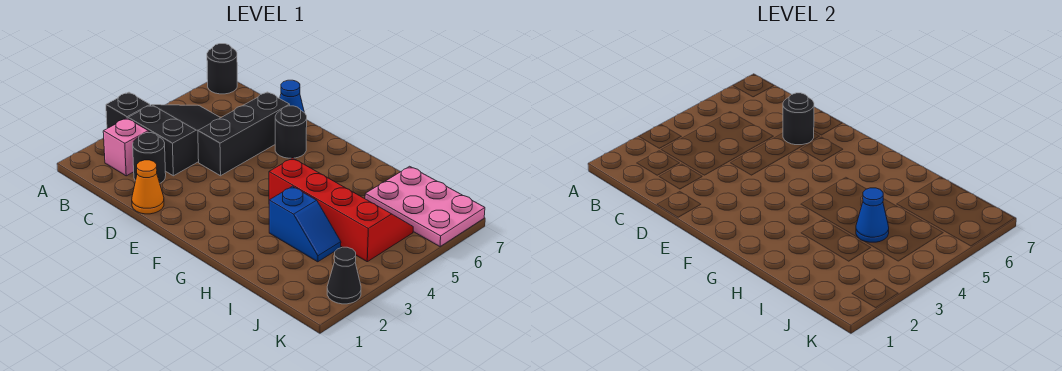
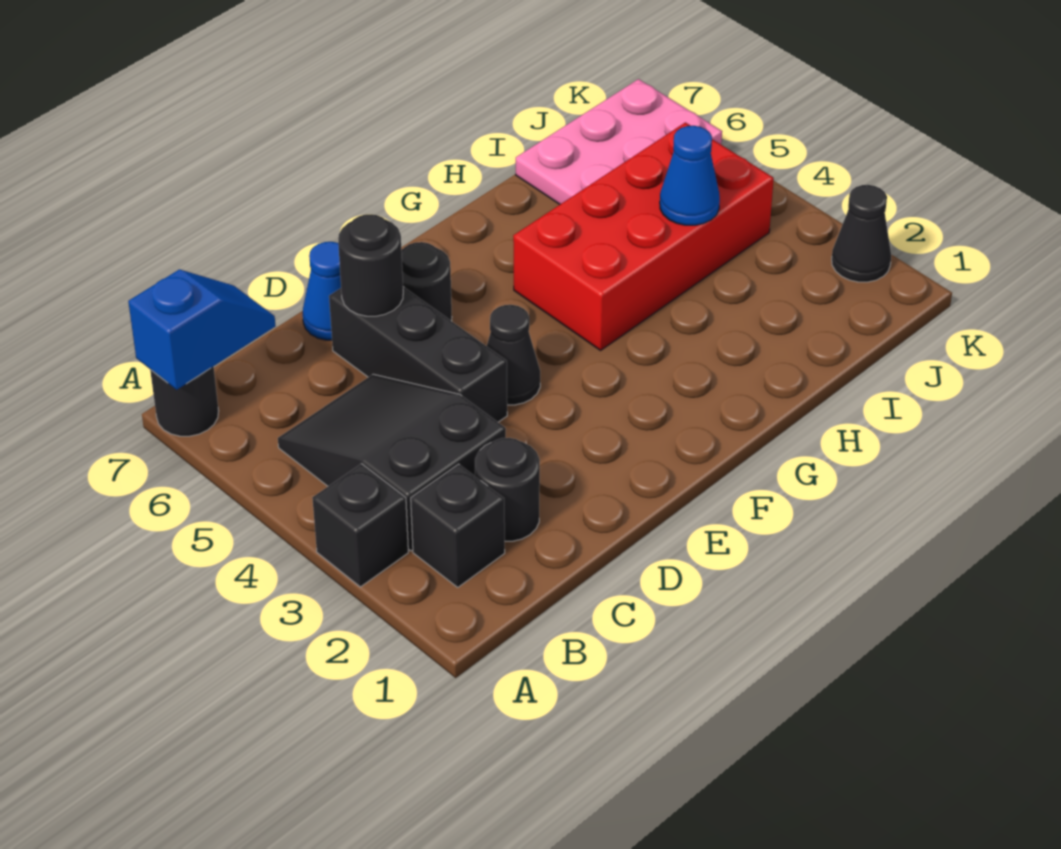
pink brick B2 level 1 -> black brick B2 level 1
orange cone D1 level 1 -> none
none -> black cone E4 level 1
red slope G4:J5 level 1 top 4 -> red brick G4:J5 level 1
blue slope H3:I3 level 1 top H -> blue slope A7:B7 level 2 top A

